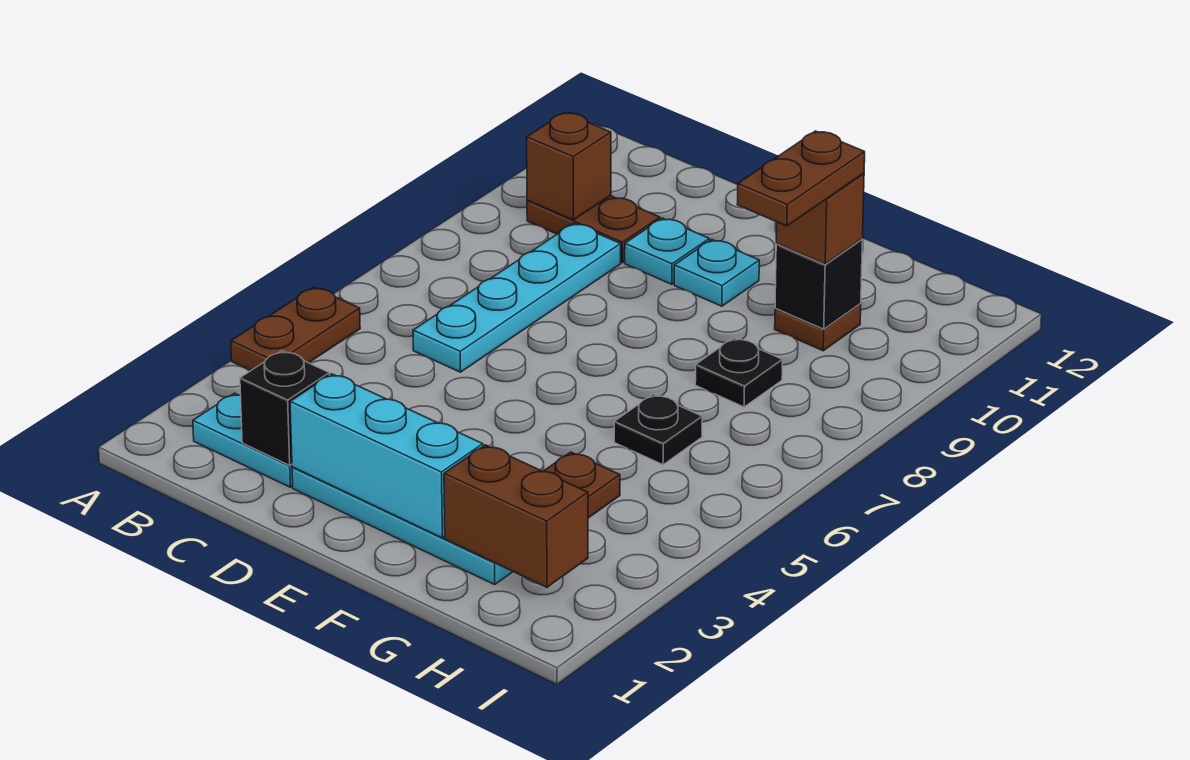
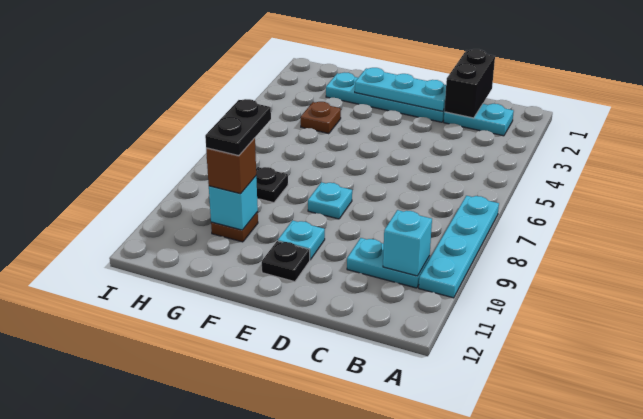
brown plate A4:A5 level 1 -> none
brown plate B10:C10 level 1 -> cyan plate B10:C10 level 1
brown brick B10 level 2 -> cyan brick B10 level 2
black brick C2 level 2 -> black brick C1:C2 level 2
cyan plate C6:C9 level 1 -> cyan plate A7:A10 level 1
cyan brick D2:F2 level 2 -> cyan plate D2:F2 level 2
cyan plate D10 level 1 -> cyan plate E8 level 1
brown brick G2:H2 level 2 -> none
black plate G6 level 1 -> black plate E11 level 1
brown plate G9:G10 level 4 -> black plate G9:G10 level 4
black brick G10 level 2 -> cyan brick G10 level 2

